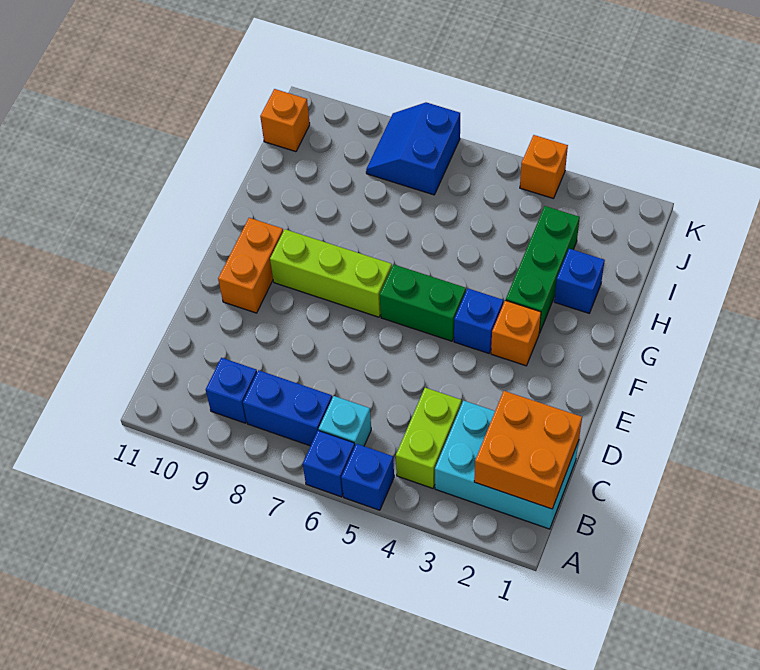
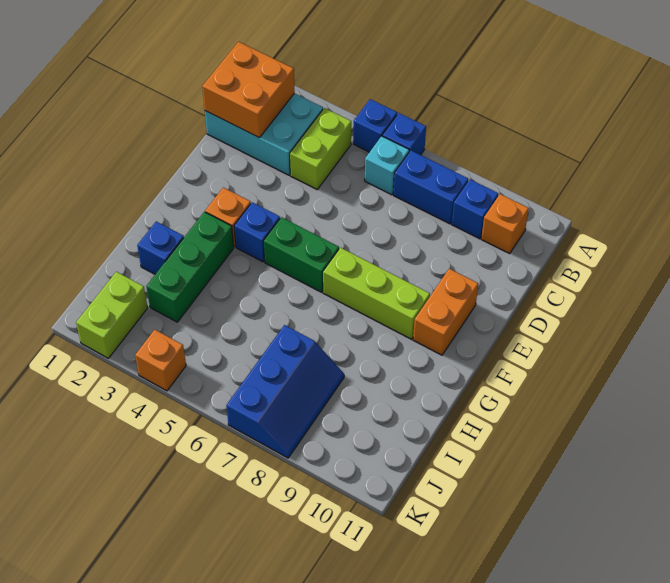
none -> lime brick J2:K2 level 1
blue slope J7:K8 level 1 top 7 -> blue slope I7:K8 level 1 top 7
orange brick J11 level 1 -> orange brick B10 level 1

